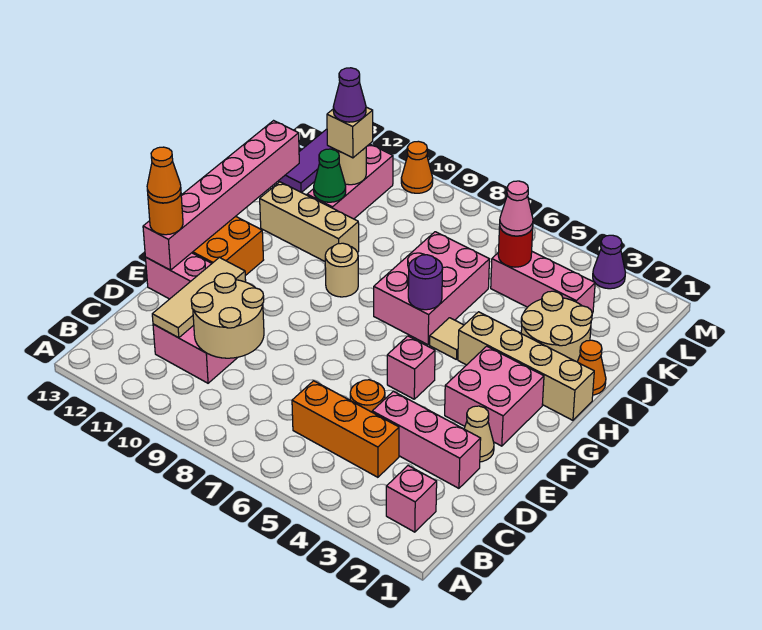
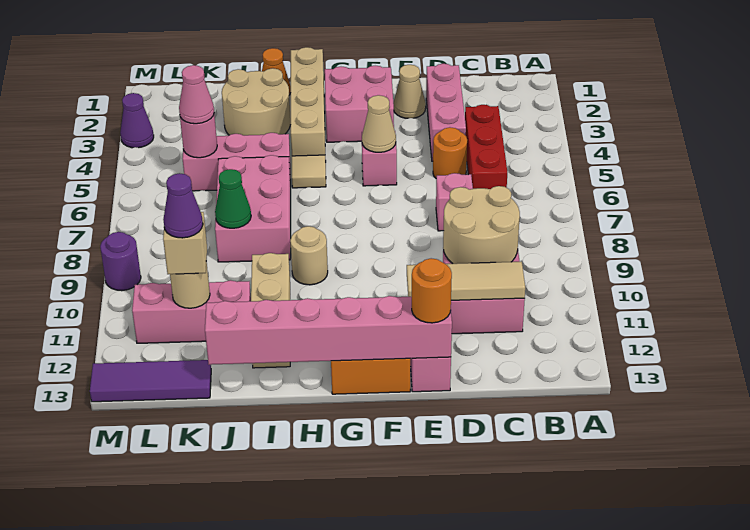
pink brick B2 level 1 -> pink brick D7 level 1
orange brick C4:C6 level 1 -> red brick C4:C6 level 1
orange cone E13 level 4 -> none
none -> tan cone F5 level 2
pink brick H6:J7 level 1 -> pink brick I6:J8 level 1
purple round brick H6 level 2 -> purple round brick M9 level 1
green cone J11 level 2 -> green cone J8 level 2
pink brick K3:K5 level 1 -> pink brick I5:K5 level 1
red round brick K5 level 2 -> pink round brick K5 level 2
orange cone M10 level 1 -> none

